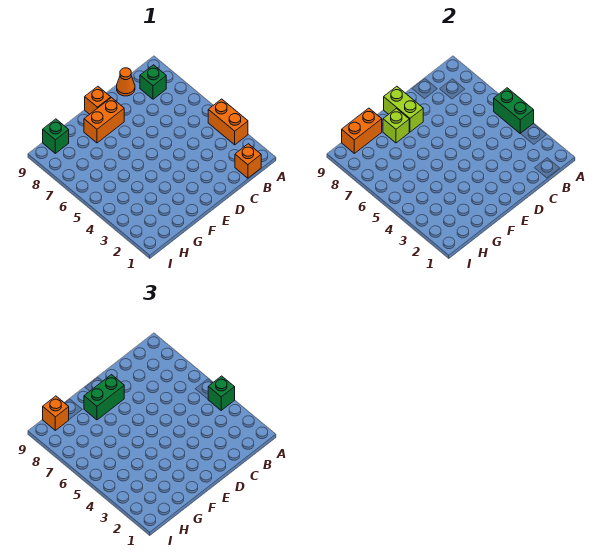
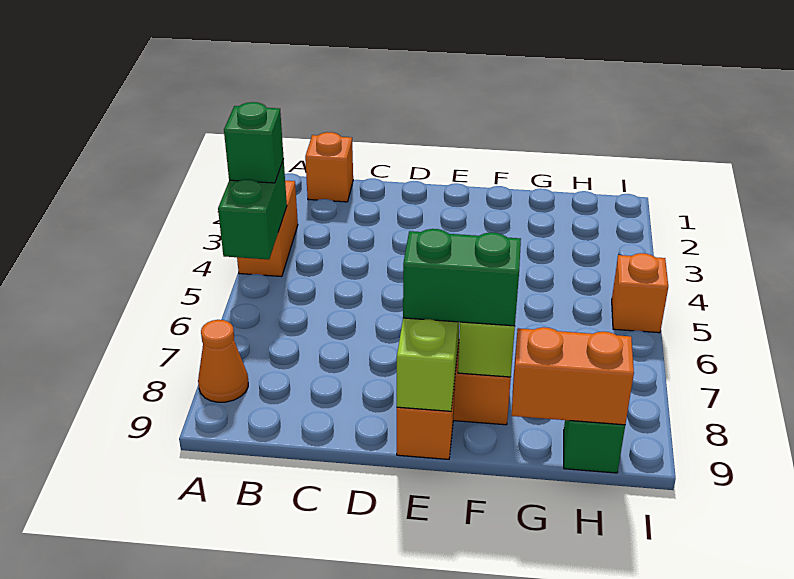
green brick B8 level 1 -> none
orange cone C9 level 1 -> orange cone A8 level 1
orange brick H9 level 3 -> orange brick I5 level 1

